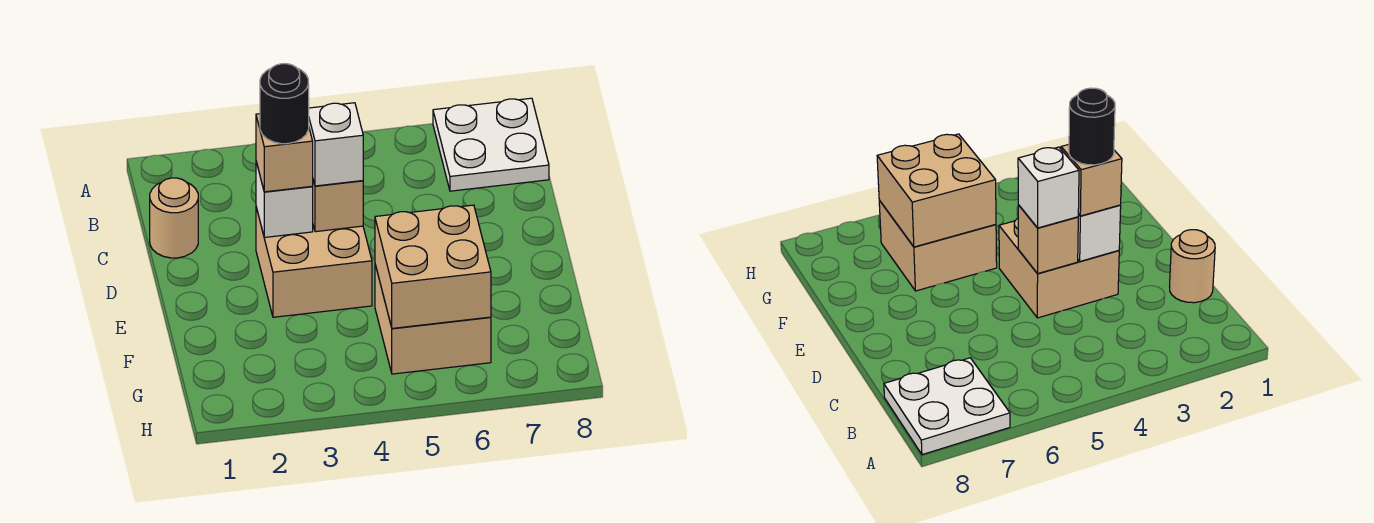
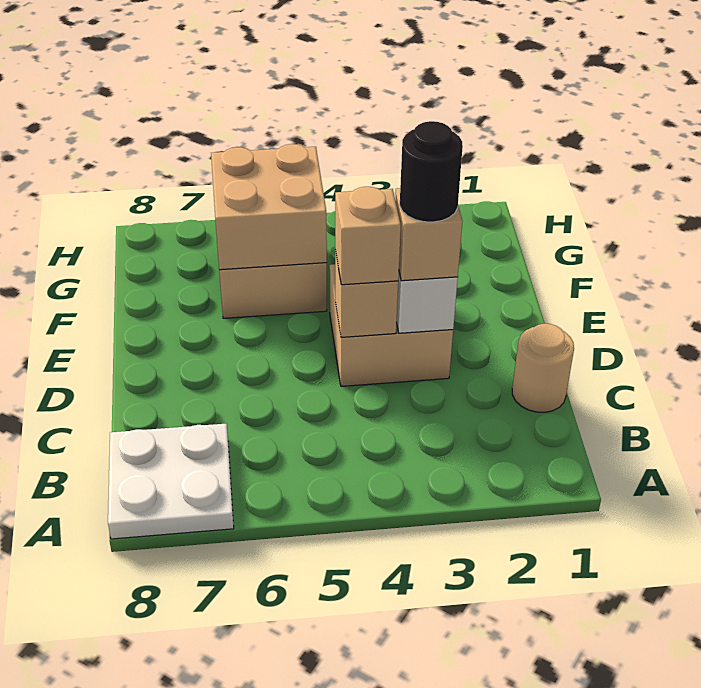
white brick D4 level 3 -> tan brick D4 level 3

